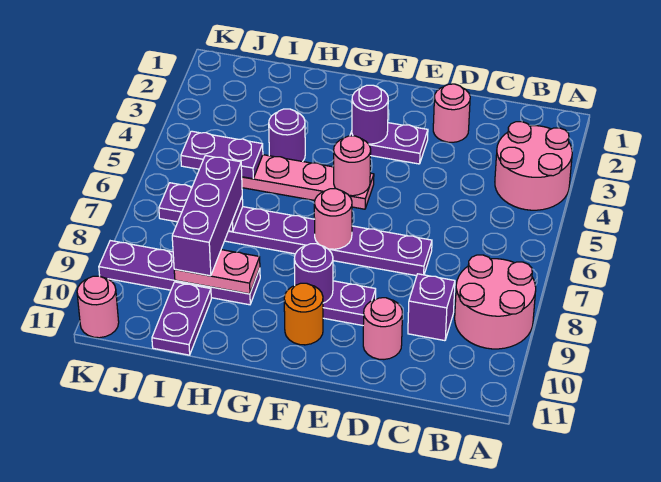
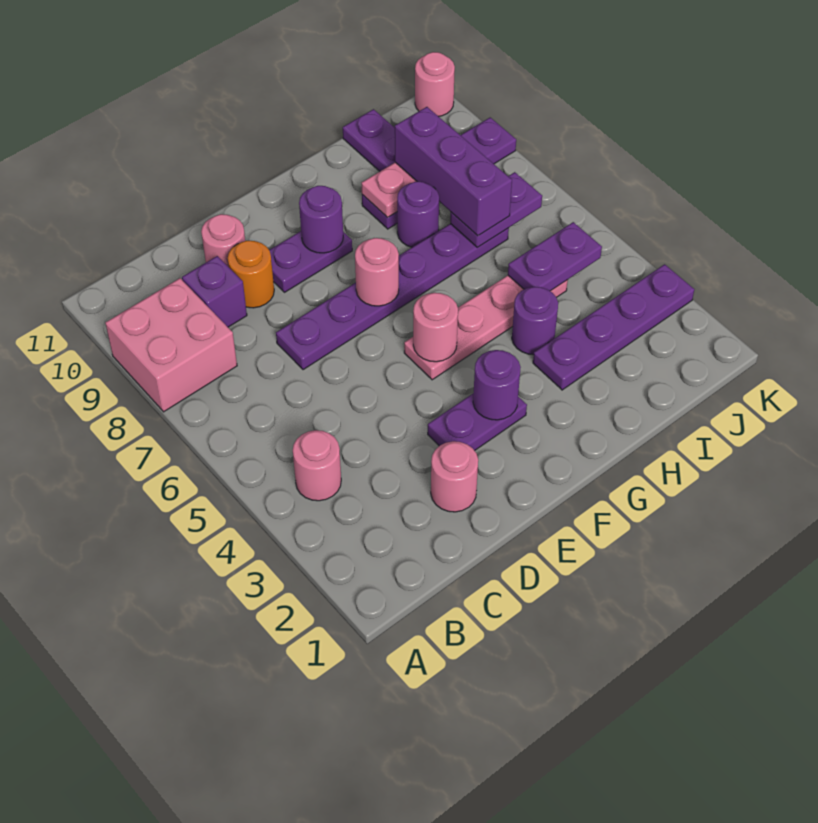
pink round brick A3:B4 level 1 -> pink round brick B4 level 1
pink round brick A8:B9 level 1 -> pink brick A8:B9 level 1
orange round brick F10 level 1 -> orange round brick D9 level 1
none -> purple plate H3:K3 level 1
none -> purple round brick H8 level 1

